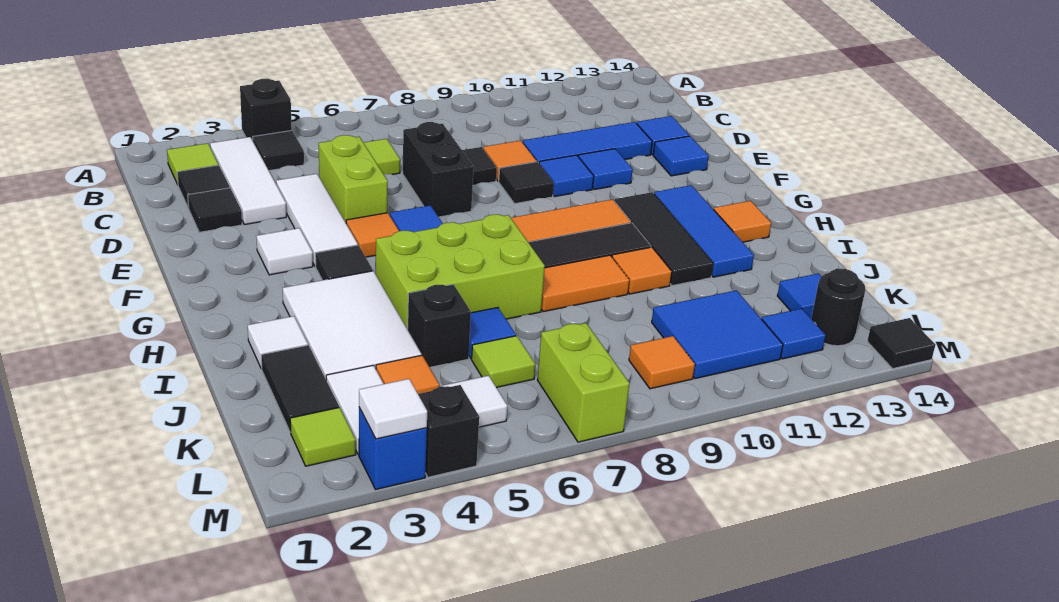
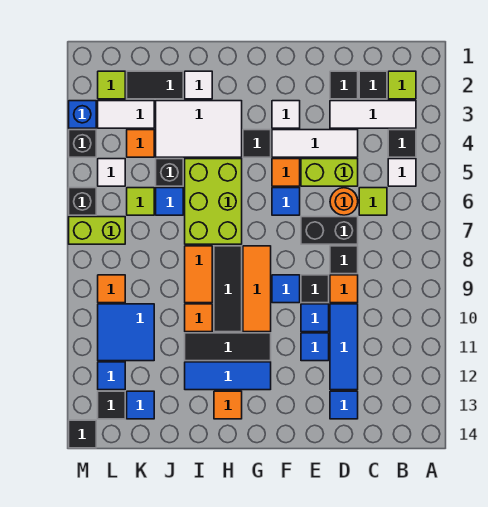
black brick A4 level 1 -> black brick M6 level 1
none -> orange round brick D6 level 1
blue tile E13 level 1 -> blue tile F9 level 1
black round brick L13 level 1 -> black tile L13 level 1
white tile M3 level 2 -> white tile B5 level 1

